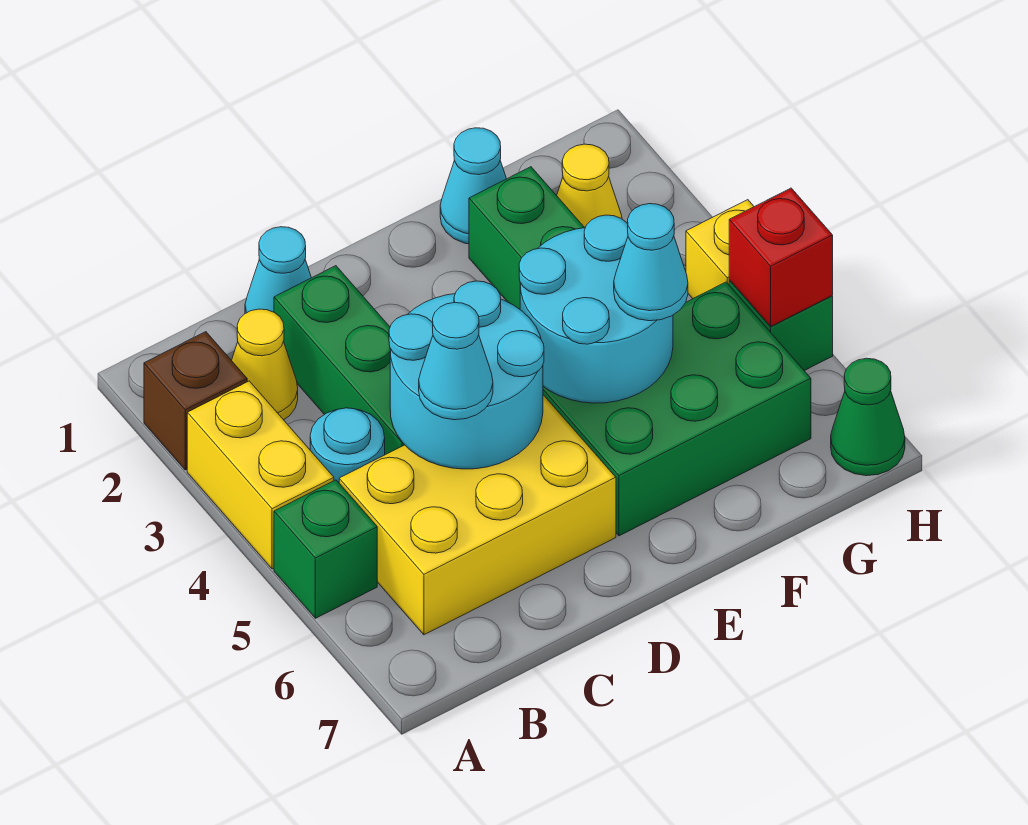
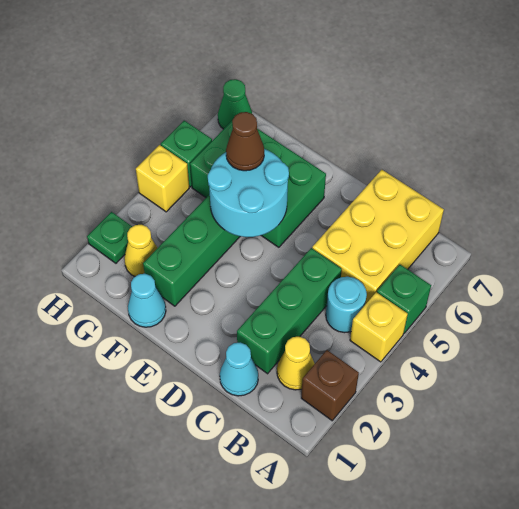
yellow brick A3:A4 level 1 -> yellow brick A4 level 1
yellow brick B5:D6 level 1 -> yellow brick B5:C7 level 1
cyan round brick C4:D5 level 2 -> none
cyan cone C5 level 3 -> none
cyan cone F5 level 3 -> brown cone F5 level 3
none -> green plate H2 level 1
red brick H5 level 2 -> none

